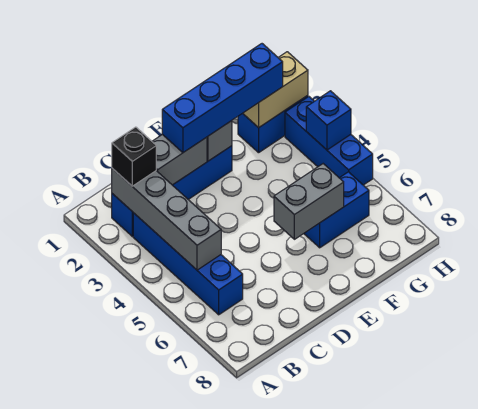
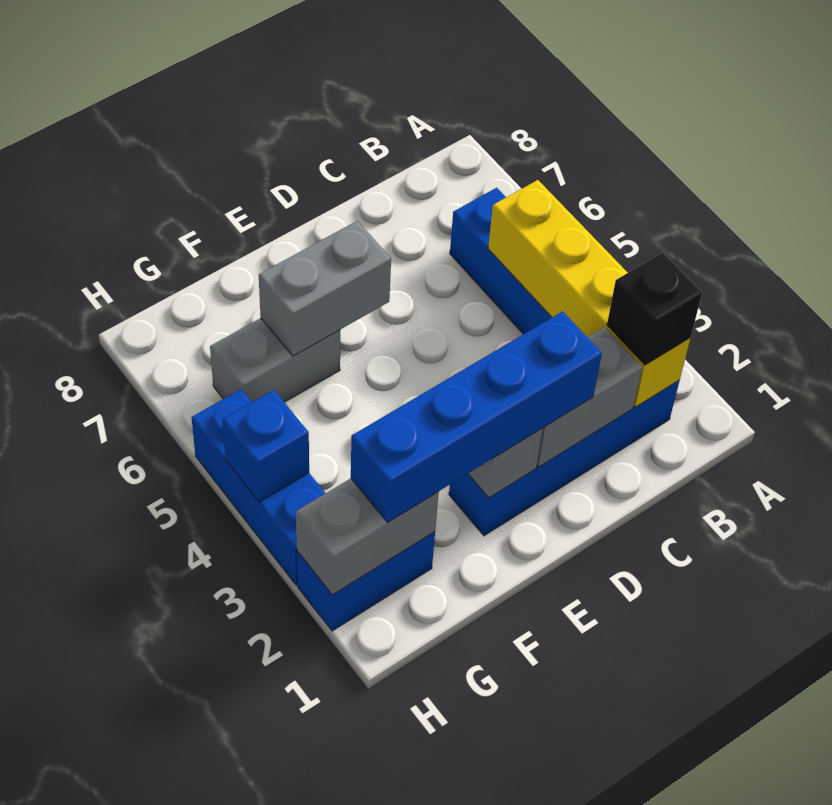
grey brick B2:B5 level 2 -> yellow brick B2:B5 level 2
blue brick F6:G6 level 1 -> grey brick F6:G6 level 1
tan brick G2:H2 level 2 -> grey brick G2:H2 level 2

